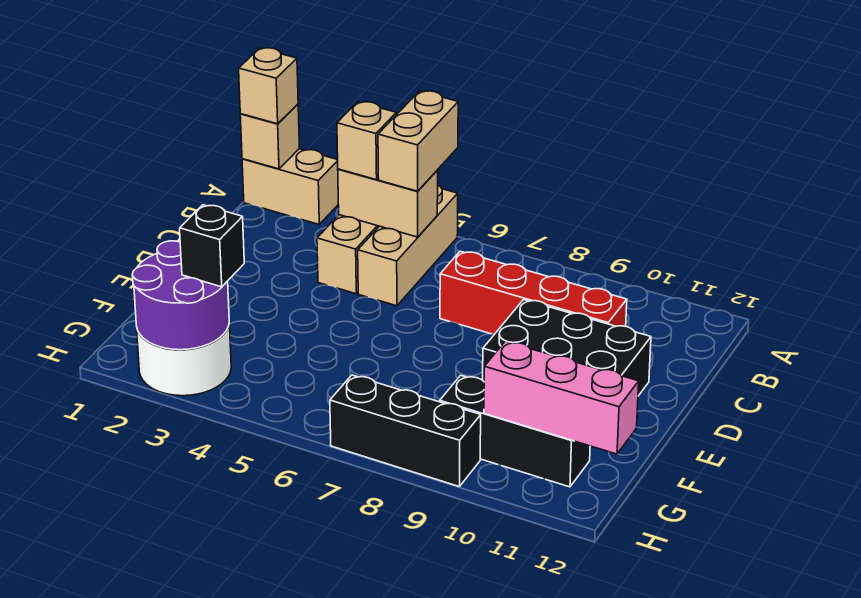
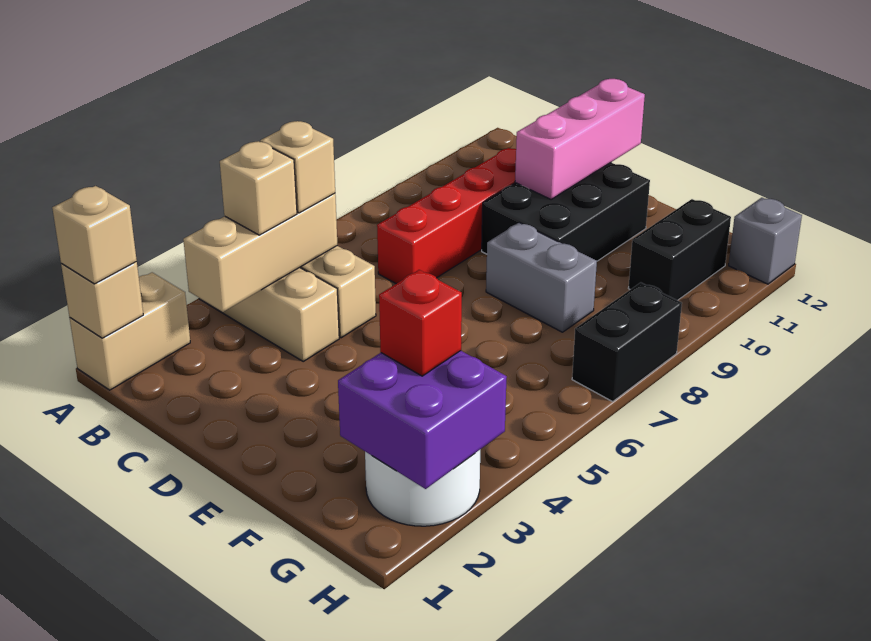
tan brick A5:B5 level 3 -> tan brick B5 level 3
tan brick B4:B5 level 2 -> tan brick B3:B5 level 2
none -> grey brick E8:F8 level 1
purple round brick G2:H3 level 2 -> purple brick G2:H3 level 2
black brick G3 level 3 -> red brick G3 level 3
black brick G9:G11 level 1 -> black brick G10:G11 level 1
pink brick G10:G12 level 2 -> pink brick D10:D12 level 2
black brick H7:H9 level 1 -> black brick H7:H8 level 1
none -> grey brick H12 level 1

